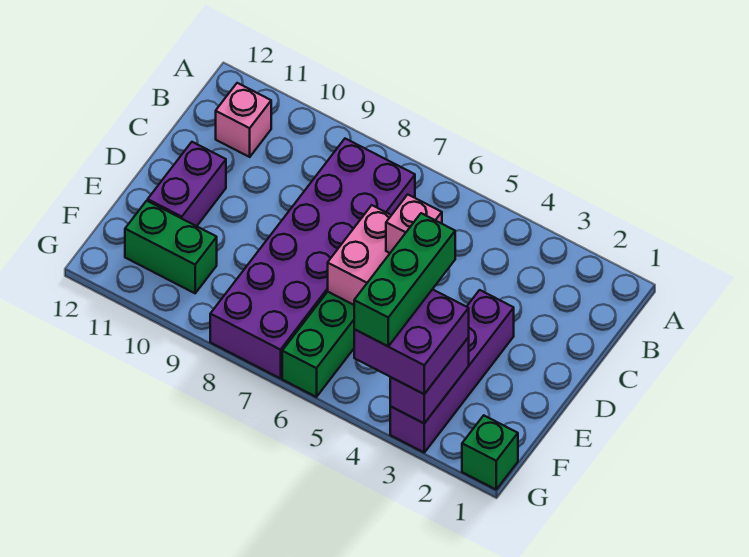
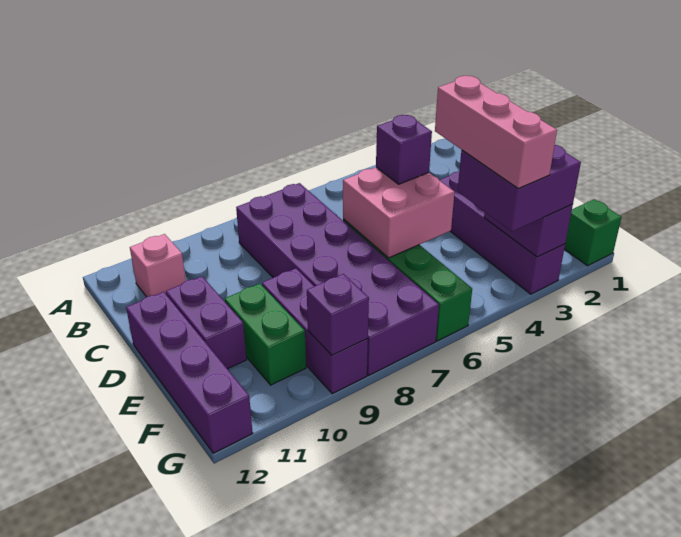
pink brick D5 level 3 -> purple brick D5 level 3
none -> purple brick D12:G12 level 1
green brick E4:G4 level 4 -> pink brick E4:G4 level 4
none -> purple brick E9:G9 level 1
green brick F10:F11 level 1 -> green brick E10:F10 level 1
none -> purple brick G9 level 2

